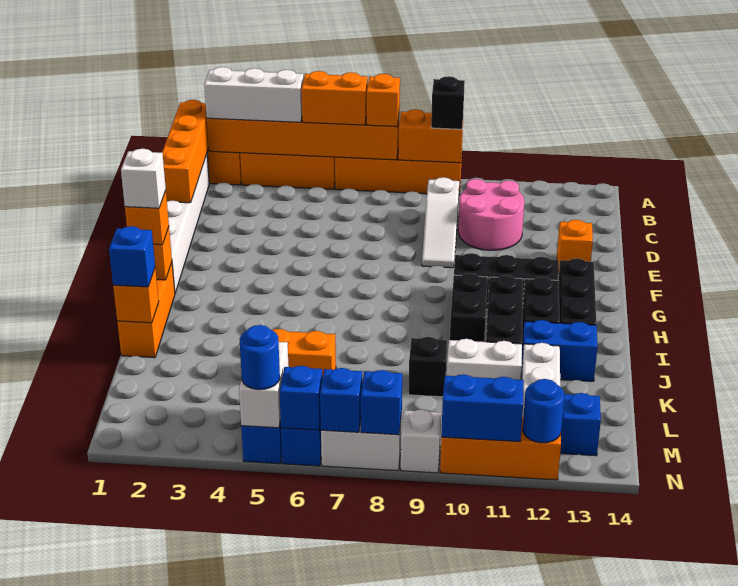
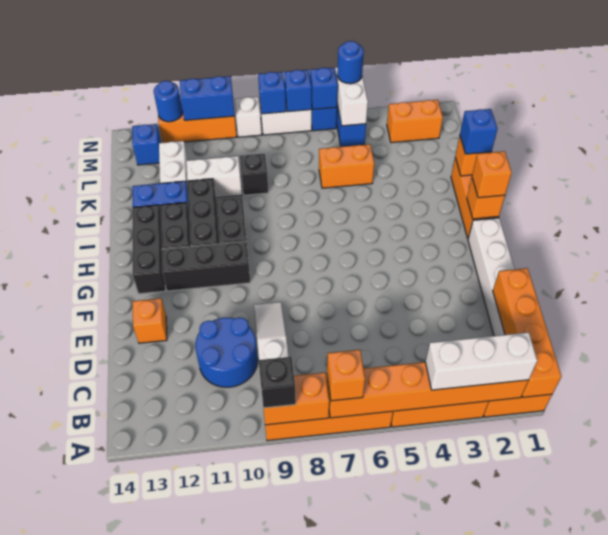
orange brick A5:A6 level 3 -> orange brick M2:M3 level 1
pink round brick C10:D11 level 1 -> blue round brick C10:D11 level 1
white brick H1 level 4 -> none

